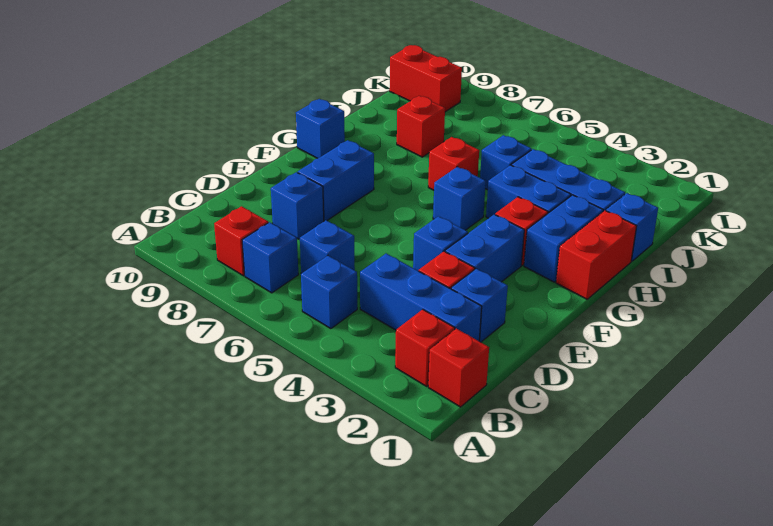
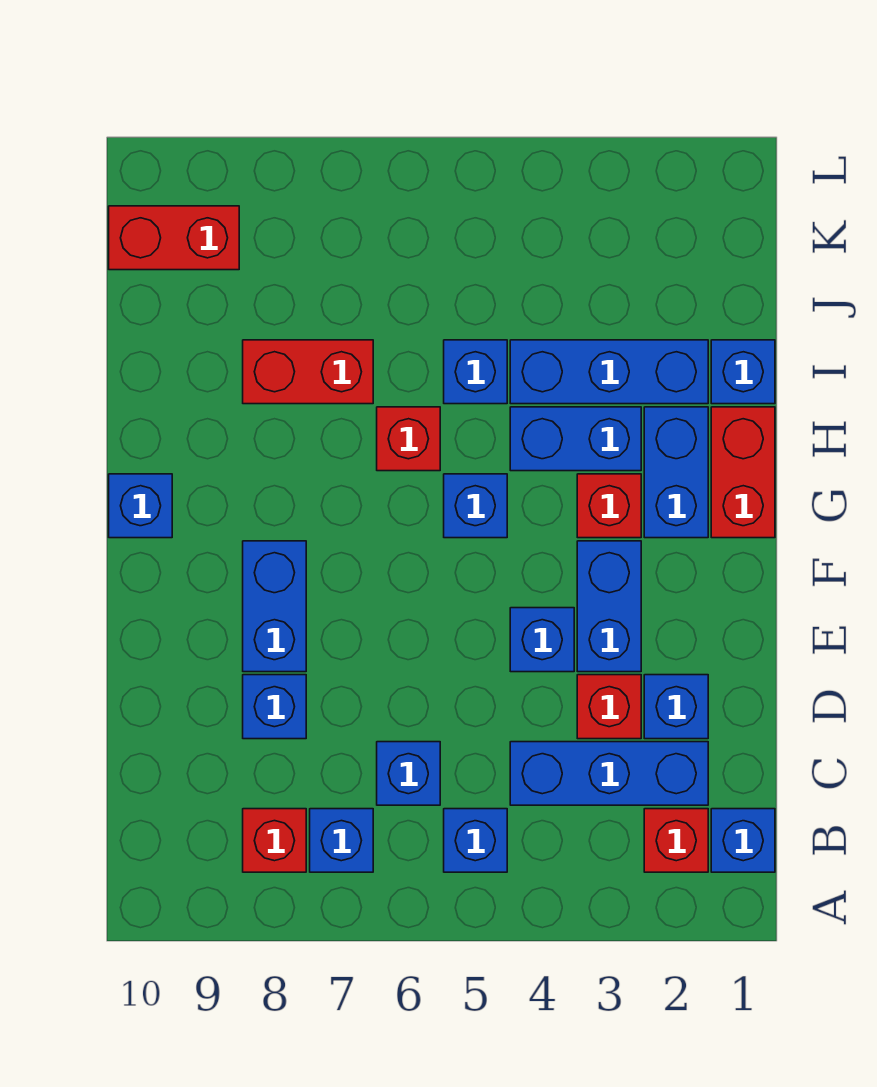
red brick B1 level 1 -> blue brick B1 level 1
red brick I8 level 1 -> red brick I7:I8 level 1

